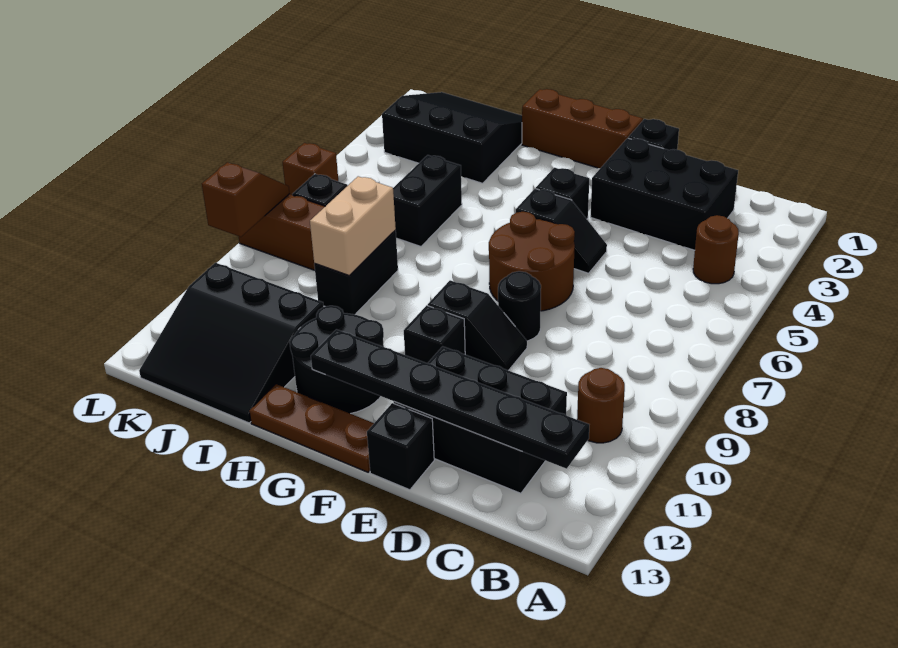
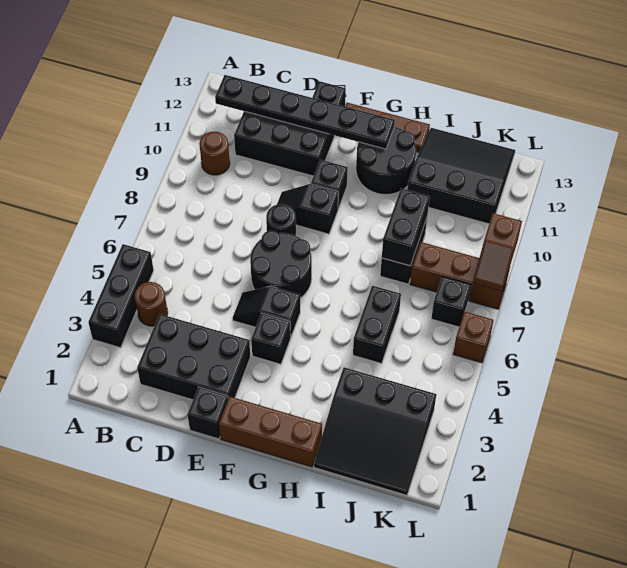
none -> black brick A3:A5 level 1
brown round brick E6:F7 level 1 -> black round brick E6:F7 level 1
tan brick I8:I9 level 2 -> black brick I8:I9 level 2

